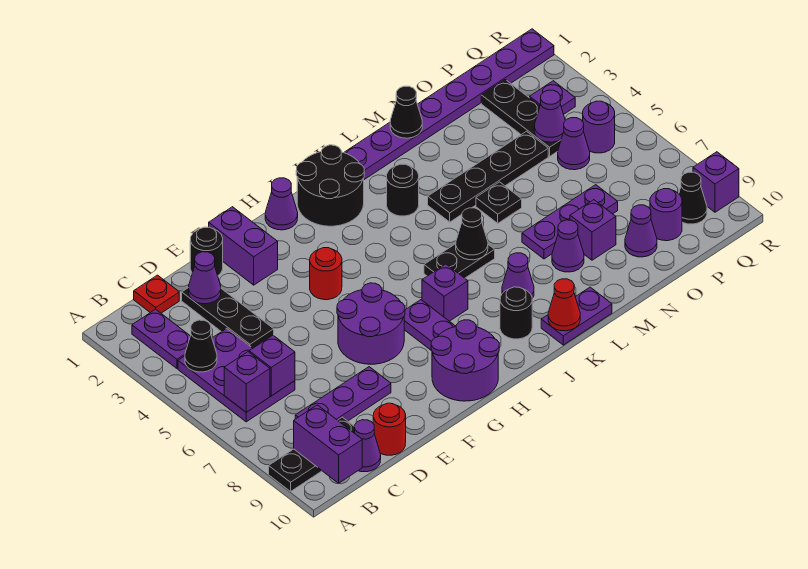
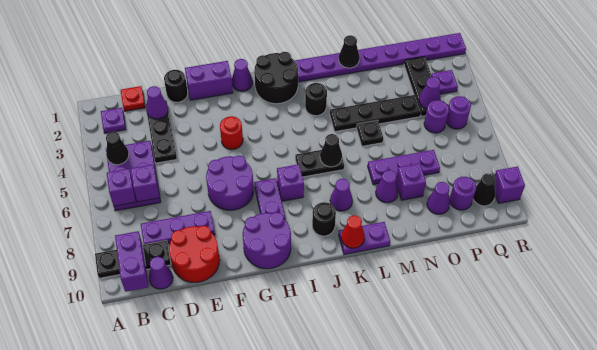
purple plate B2:B3 level 1 -> purple plate B2 level 1
red round brick D10 level 1 -> red round brick D9:E10 level 1
purple brick F1:F2 level 1 -> purple brick F1:G1 level 1
purple cone P5 level 1 -> purple round brick P5 level 1

